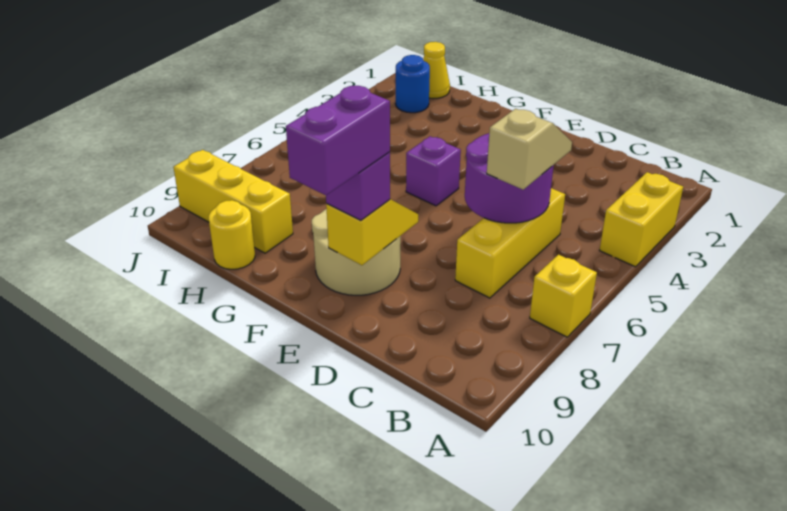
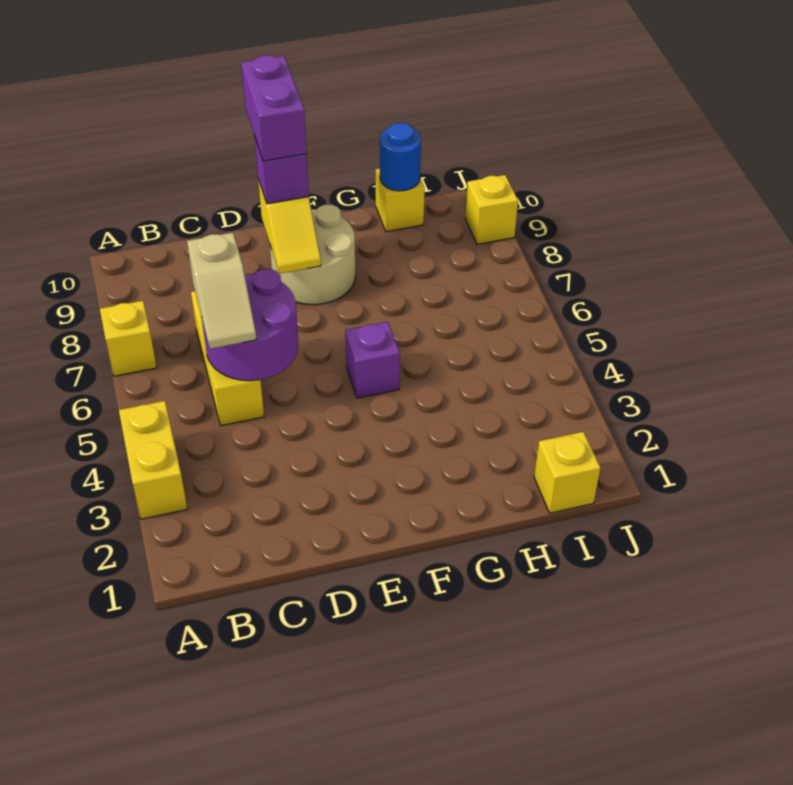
yellow brick H9:J9 level 1 -> yellow brick J9 level 1
yellow round brick H10 level 1 -> yellow brick H10 level 1
yellow cone I1 level 1 -> yellow brick I1 level 1
blue round brick I2 level 1 -> blue round brick H10 level 2

